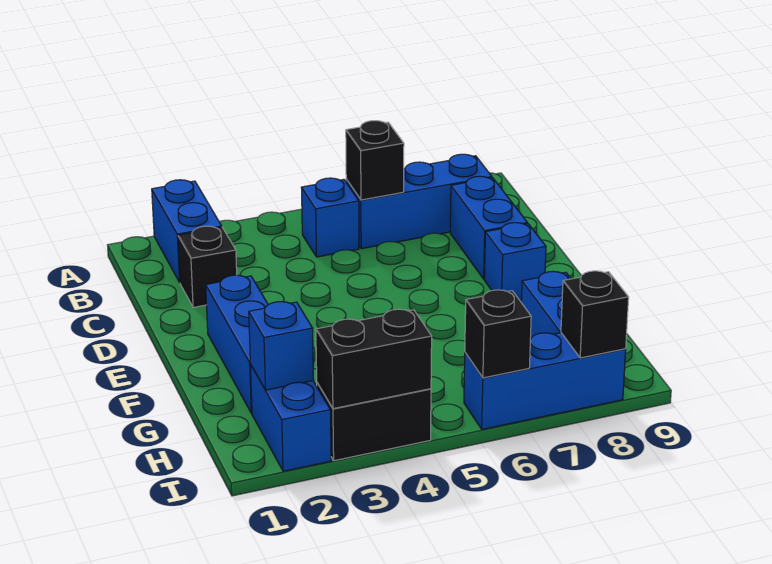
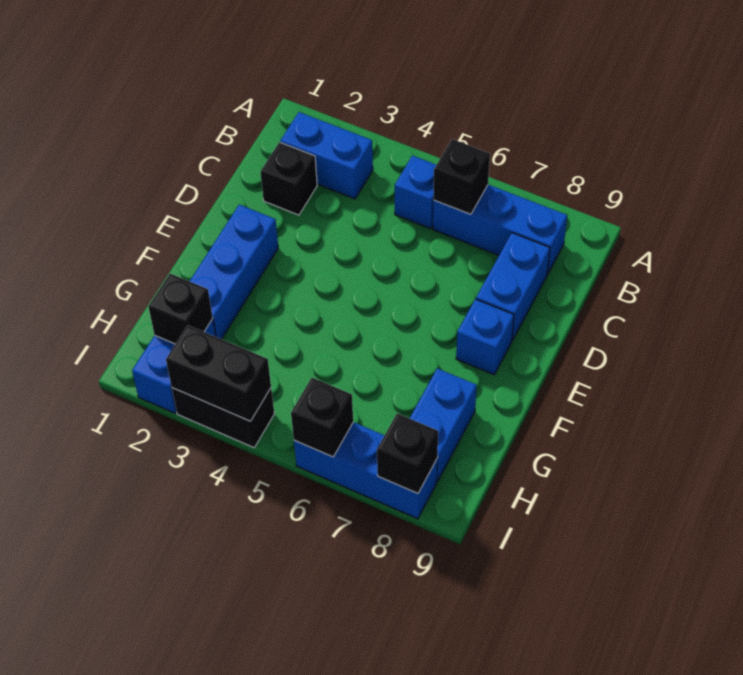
blue brick A2:B2 level 1 -> blue brick B2:B3 level 1
blue brick H2 level 2 -> black brick H2 level 2

